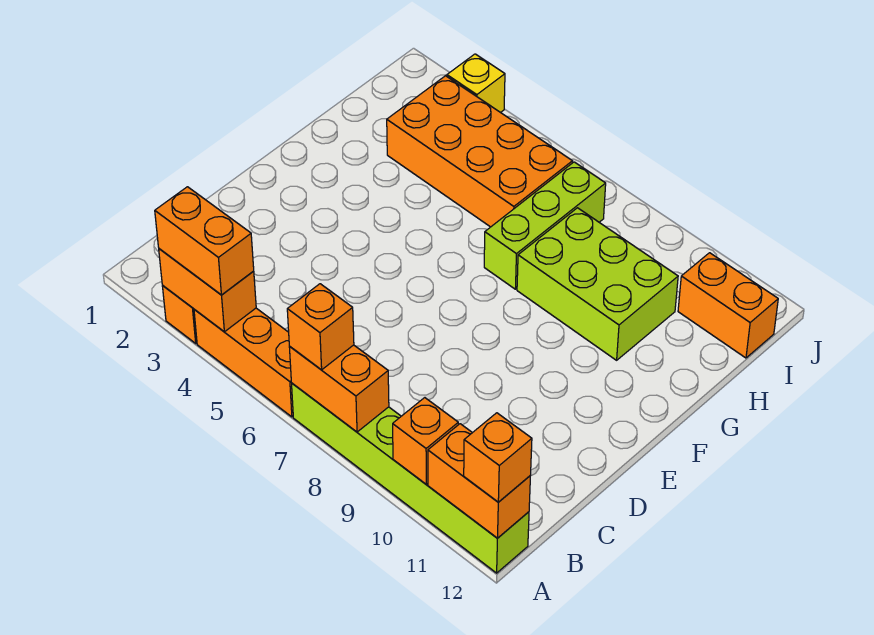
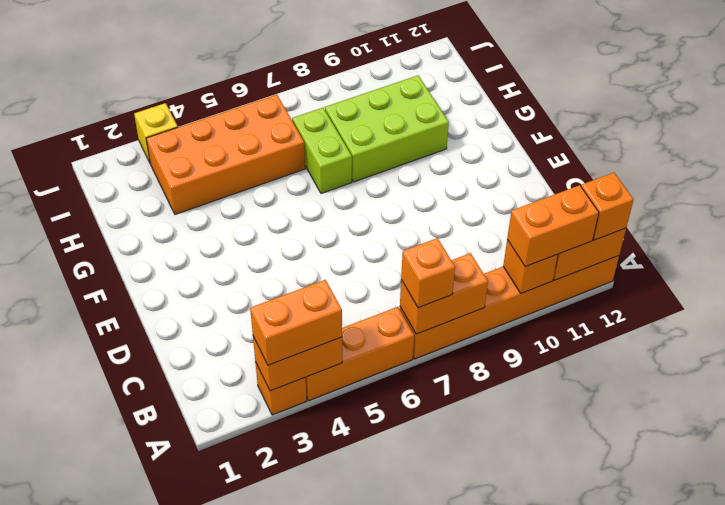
lime brick A7:A12 level 1 -> orange brick A7:A12 level 1
lime brick G7:I7 level 1 -> lime brick G7:H7 level 1
orange brick I11:I12 level 1 -> orange brick A10:A11 level 3

